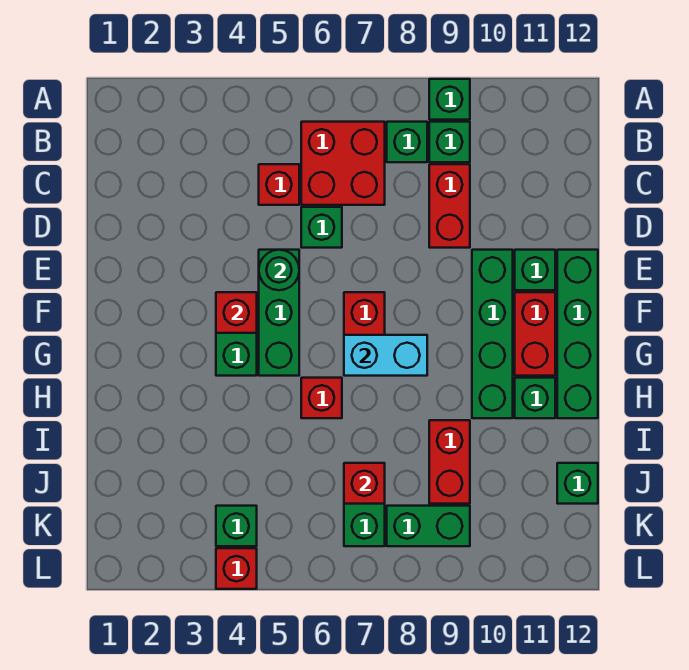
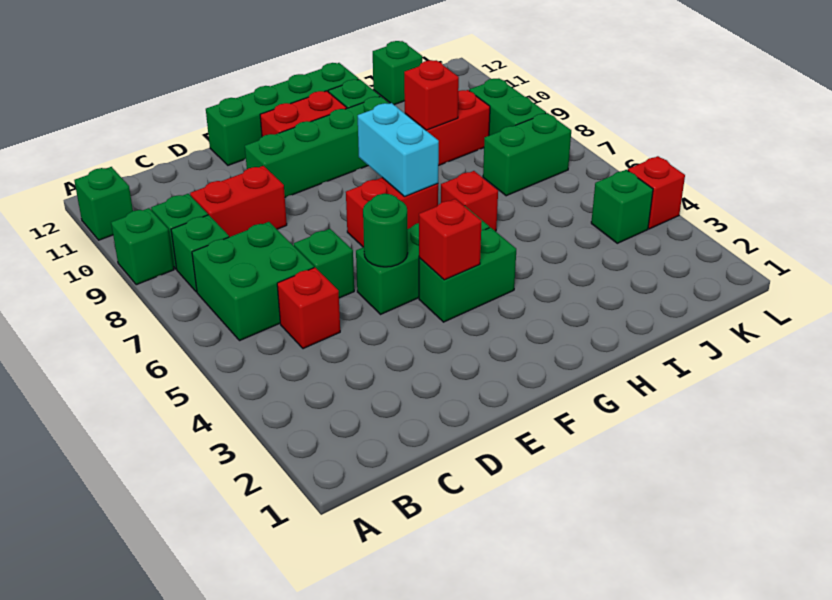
red brick B6:C7 level 1 -> green brick B6:C7 level 1
green brick E11 level 1 -> green brick A11 level 1
red brick J7 level 2 -> red brick I9 level 2

